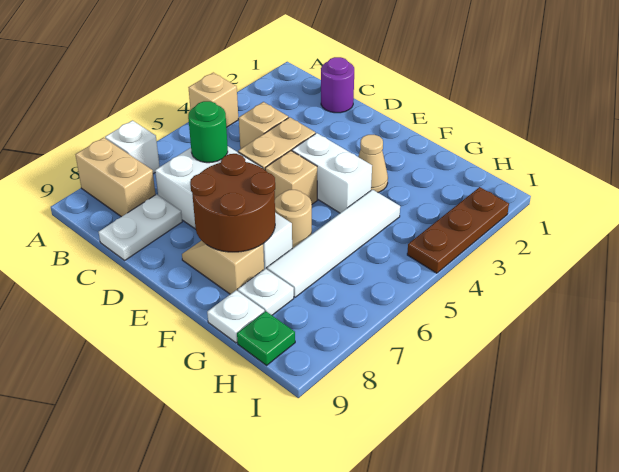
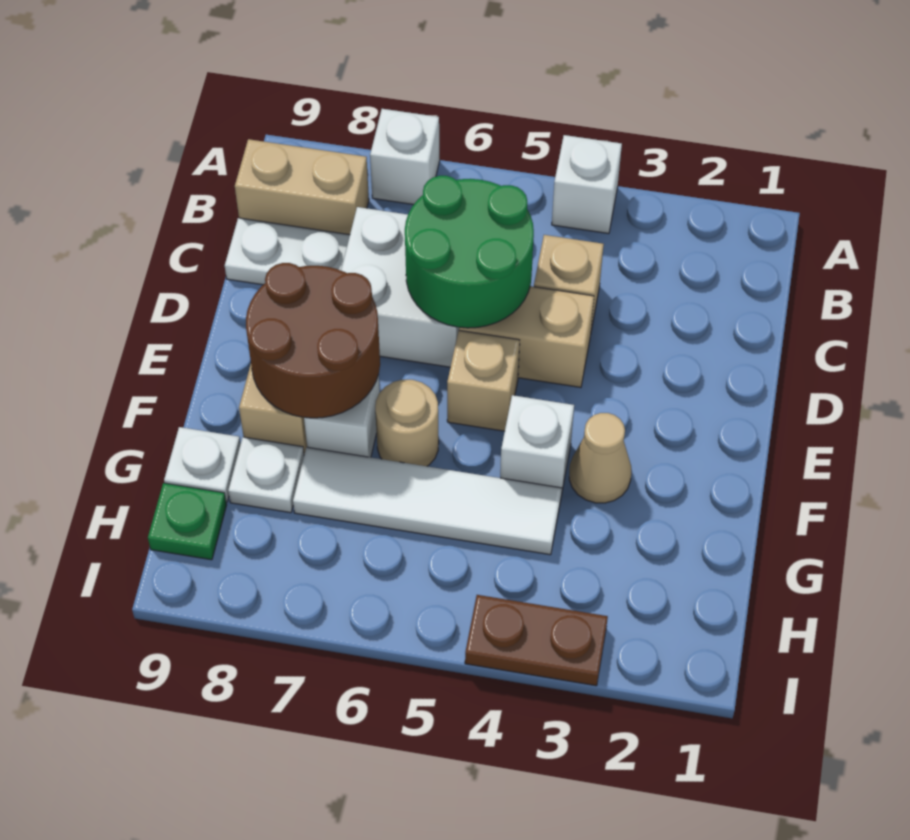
tan brick A4 level 1 -> white brick A4 level 1
tan brick A8:B8 level 1 -> tan brick B8:B9 level 1
purple round brick C1 level 1 -> none
green round brick C6 level 2 -> green round brick C5:D6 level 2
white brick E4:F4 level 1 -> white brick F4 level 1
brown plate I2:I4 level 1 -> brown plate I3:I4 level 1

